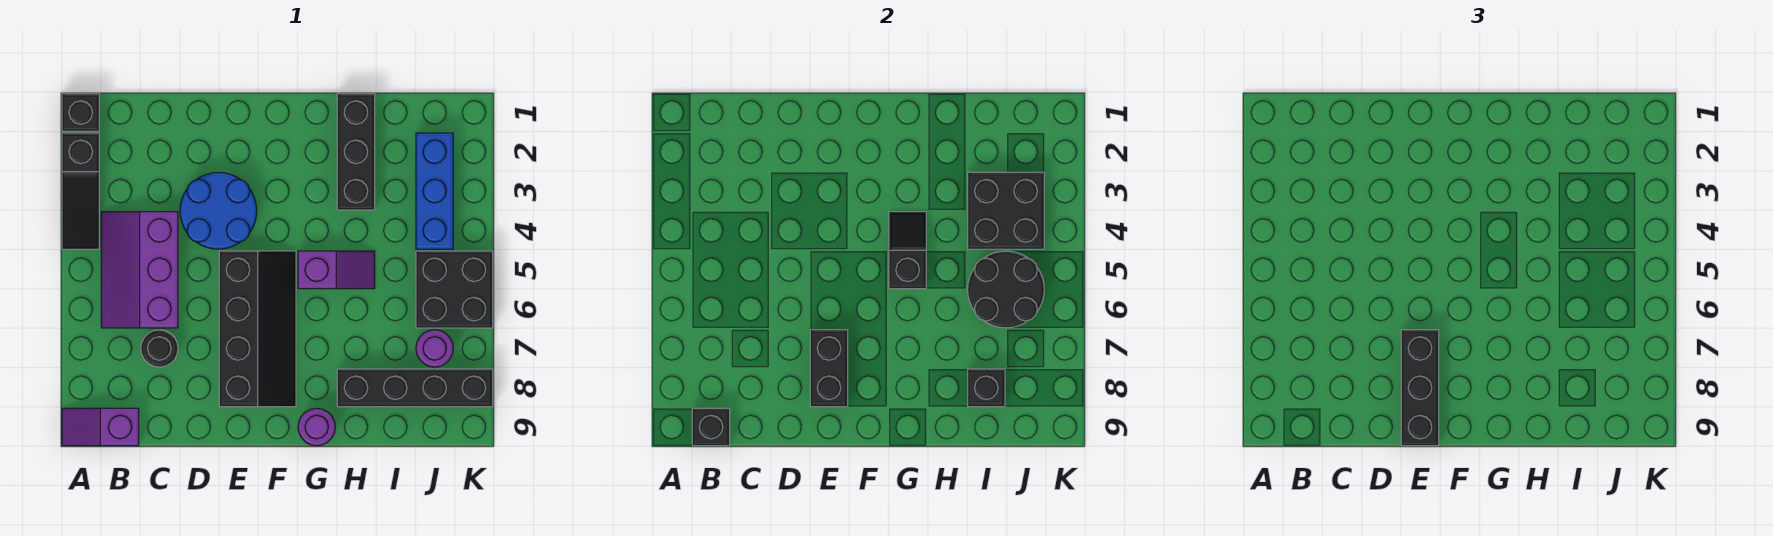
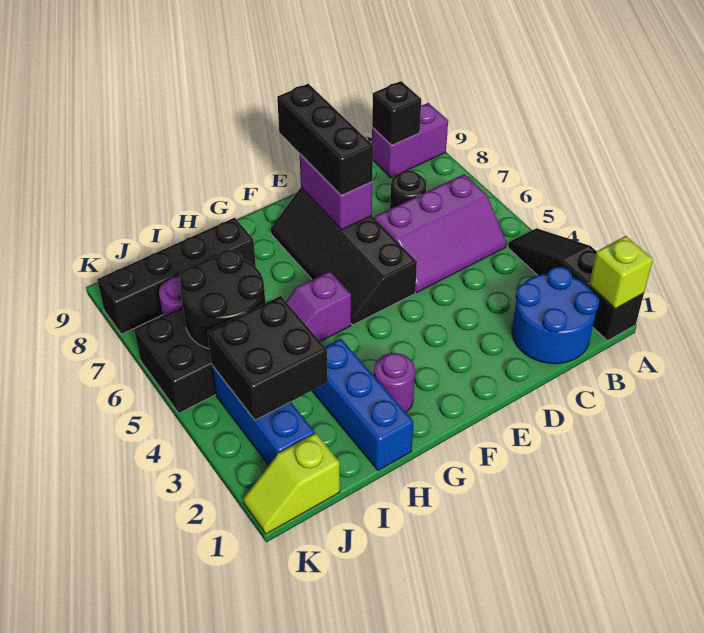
none -> lime brick A1 level 2
purple slope A9:B9 level 1 top B -> purple brick A9:B9 level 1
purple slope B4:C6 level 1 top C -> purple slope B5:D6 level 1 top 6
blue round brick D3:E4 level 1 -> blue round brick B1:C2 level 1
black brick E7:E8 level 2 -> purple brick E7:E8 level 2
black slope G4:G5 level 2 top 5 -> none
purple round brick G9 level 1 -> purple round brick G2 level 1
black brick H1:H3 level 1 -> blue brick H1:H3 level 1
black brick I8 level 2 -> none
none -> lime slope J1:K1 level 1 top J

